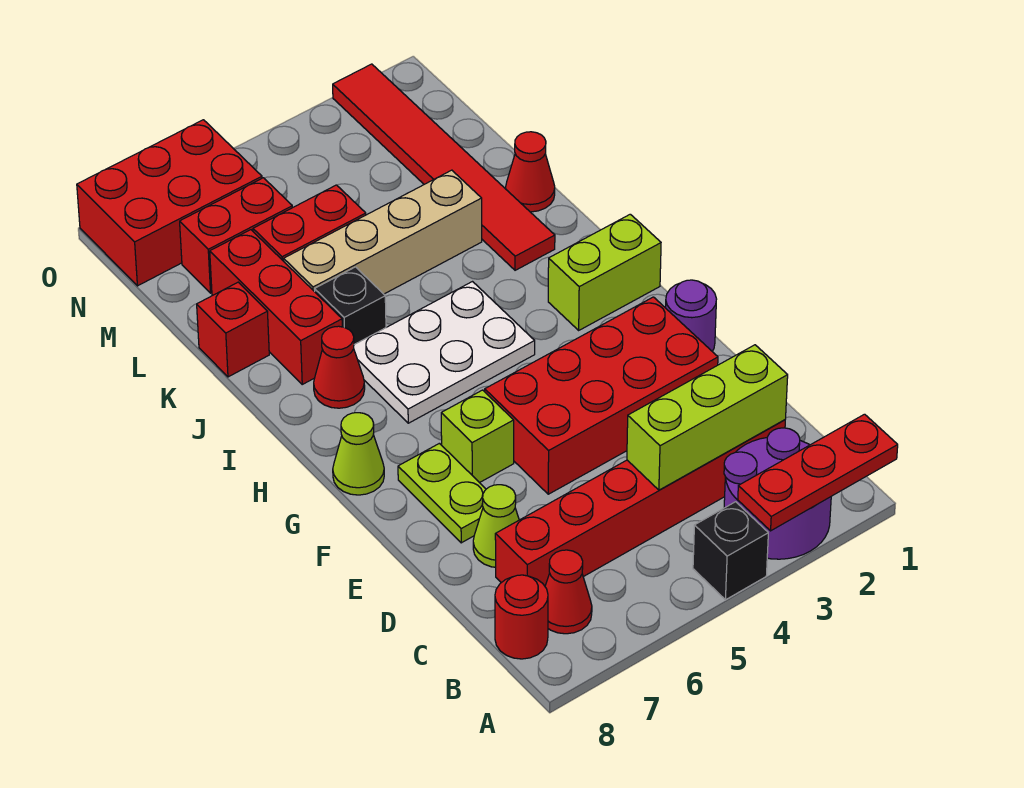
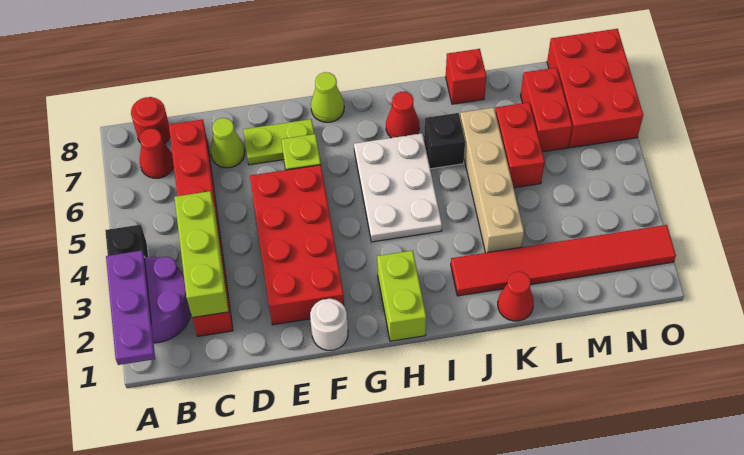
red plate A1:A3 level 2 -> purple plate A1:A3 level 2
purple round brick F1 level 1 -> white round brick F1 level 1
red brick J7:L7 level 1 -> none

